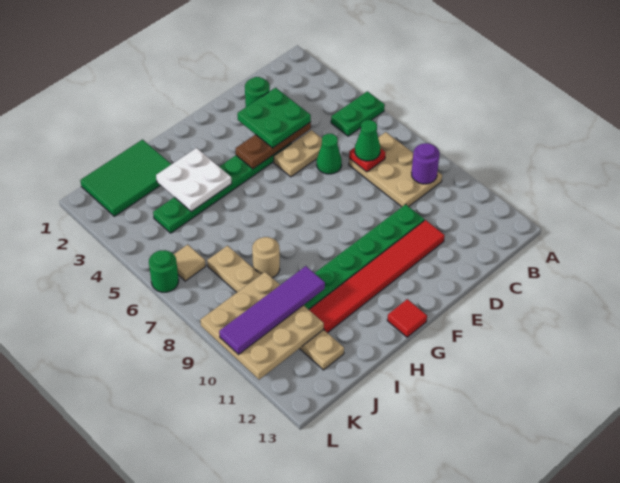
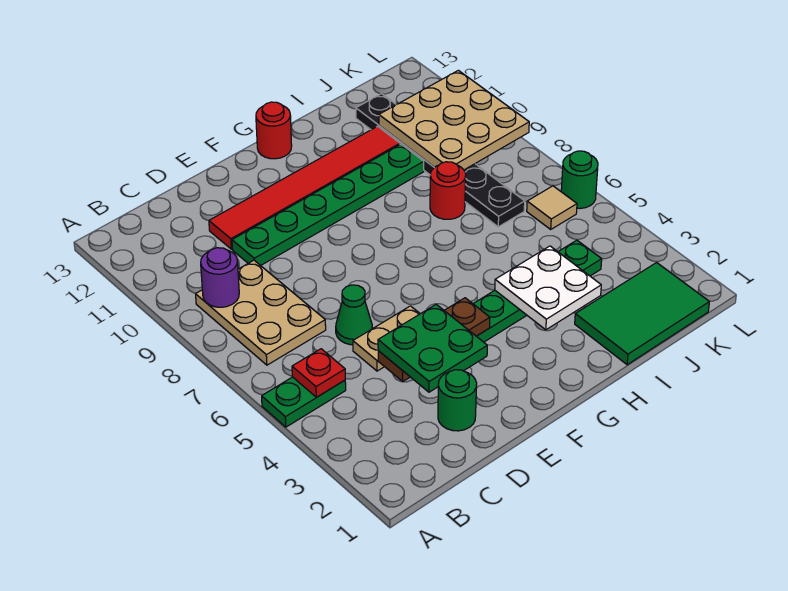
red plate C7 level 2 -> red plate B5 level 2
green cone C7 level 3 -> none
red tile G13 level 1 -> red round brick G13 level 1
tan round brick I8 level 1 -> red round brick I8 level 1
purple tile I10:L10 level 3 -> none
tan plate J7:J12 level 1 -> black plate J7:J12 level 1

